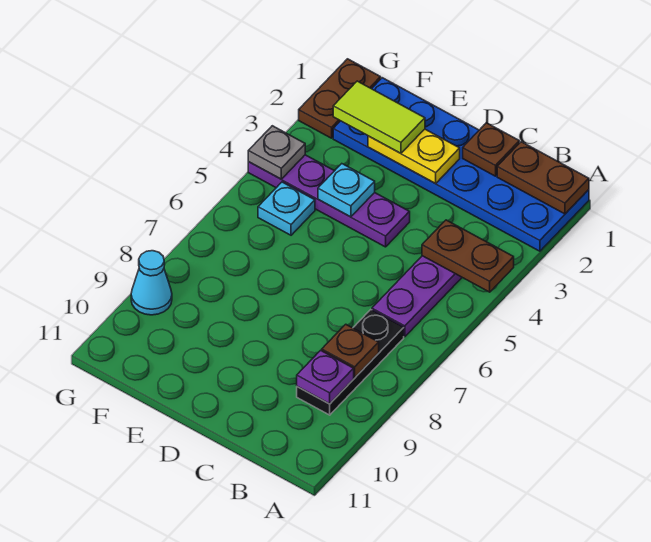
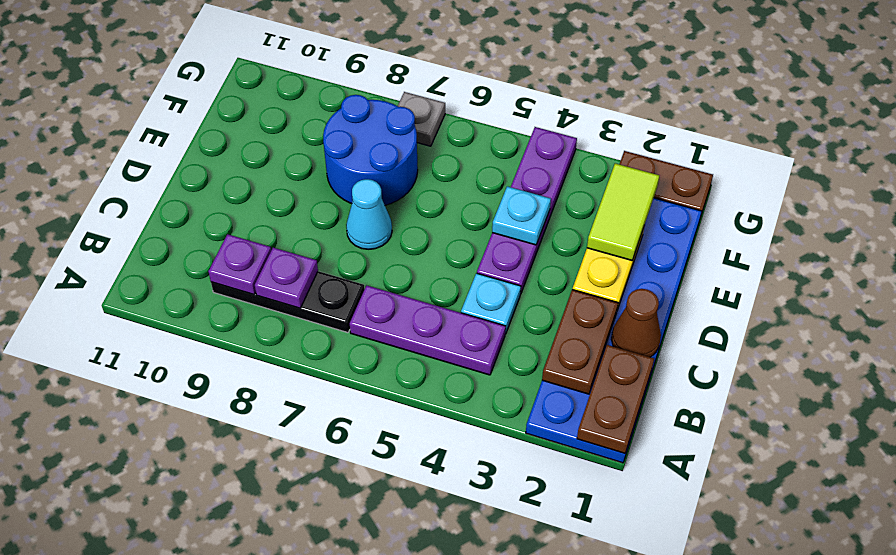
brown plate A4:B4 level 2 -> brown plate B2:C2 level 2
brown plate B8 level 2 -> purple plate B8 level 2
brown plate C1 level 2 -> brown cone C1 level 2
none -> blue round brick E7:F8 level 1
cyan plate F5 level 1 -> cyan plate C4 level 1
grey plate G4 level 2 -> grey plate G7 level 1
cyan cone G9 level 1 -> cyan cone D7 level 1

